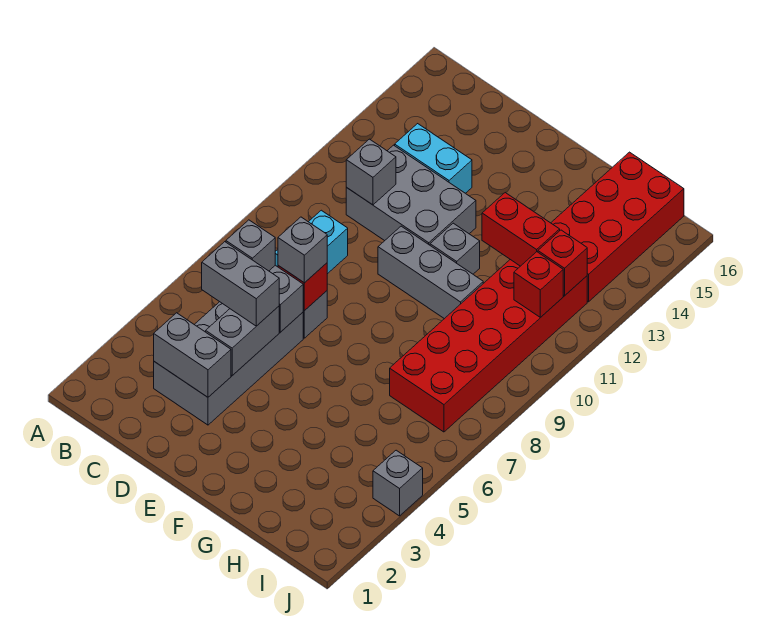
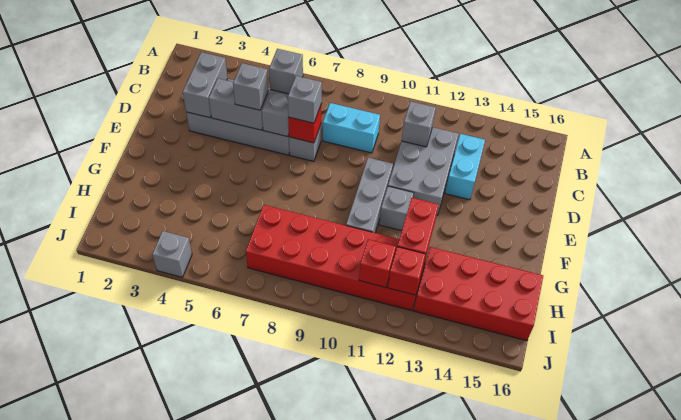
grey brick C5:D5 level 3 -> grey brick D5 level 3

